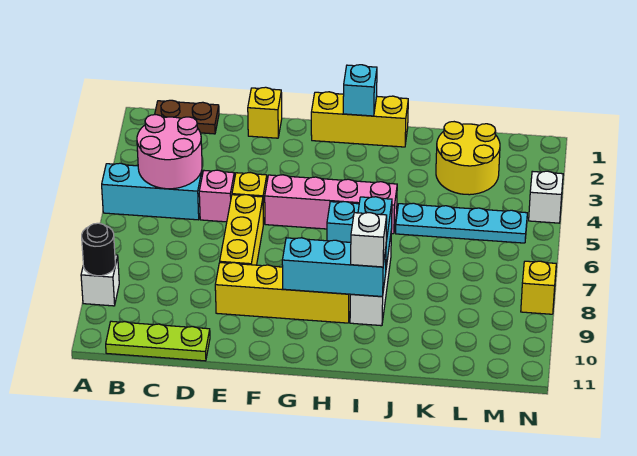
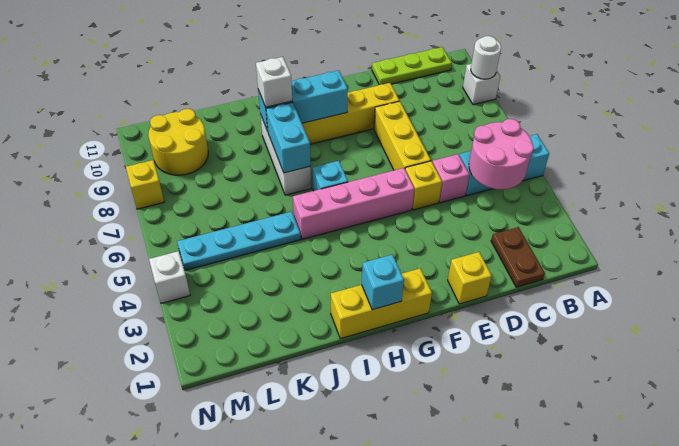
black round brick A9 level 2 -> white round brick A9 level 2
brown plate B1:C1 level 1 -> brown plate C1:C2 level 1
yellow round brick K2:L3 level 1 -> yellow round brick L9:M10 level 1

